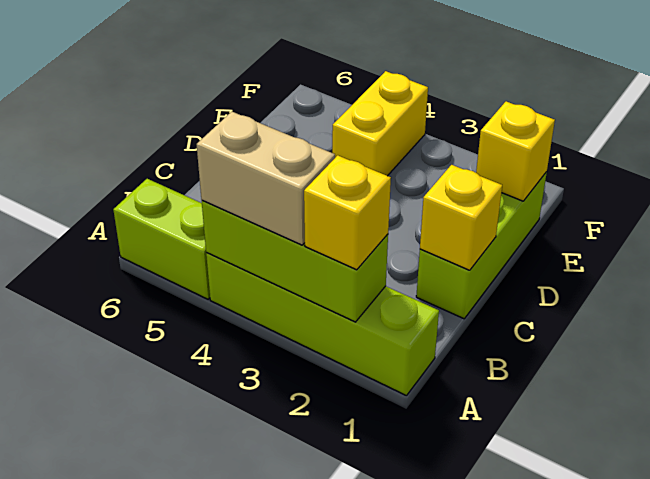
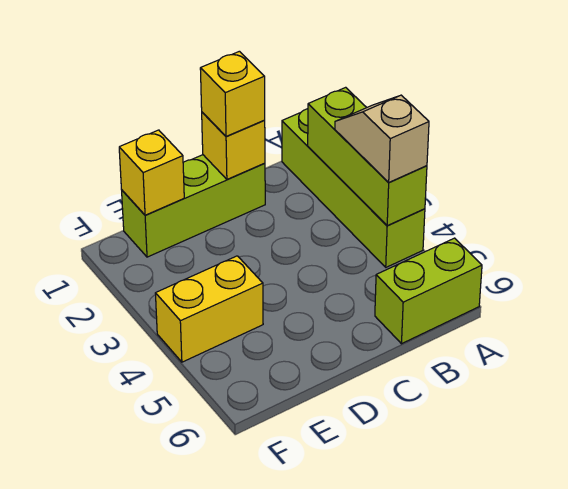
yellow brick A2 level 3 -> yellow brick C1 level 3
tan brick A3:A4 level 3 -> tan slope A3:A4 level 3 top 4
lime brick A5:A6 level 1 -> lime brick A6:B6 level 1

